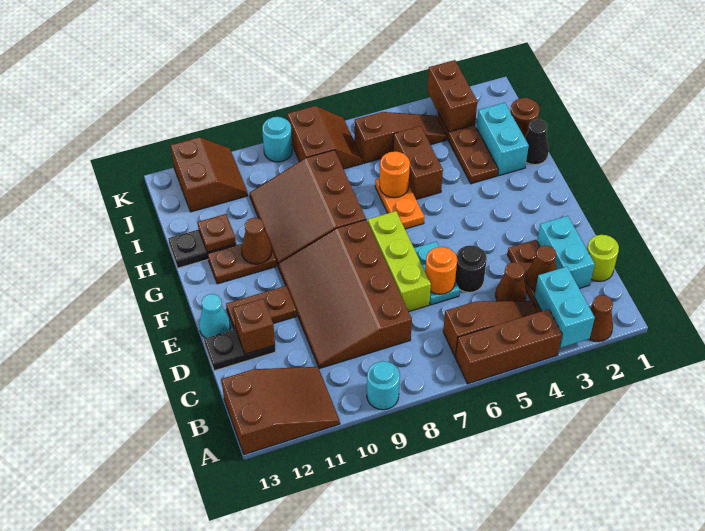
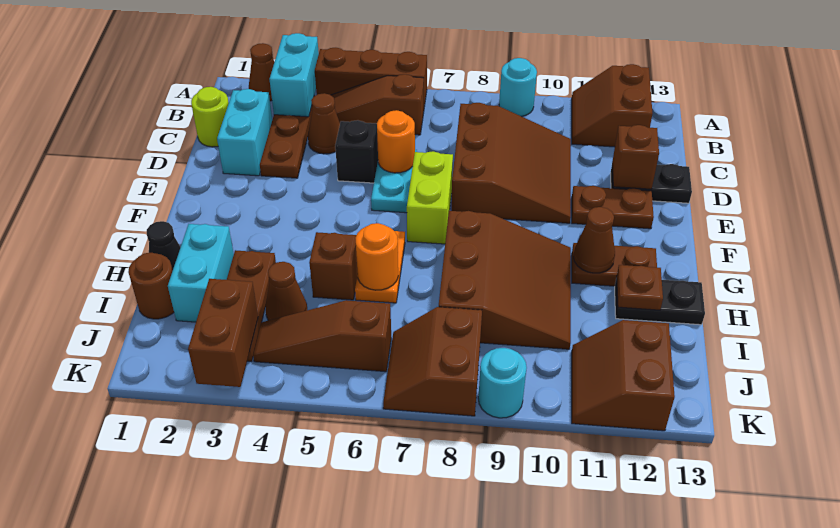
brown slope A11:B13 level 1 top 13 -> brown slope A11:B12 level 1 top 12
brown cone C3 level 2 -> brown cone I4 level 1
brown slope C8:F10 level 1 top 8 -> brown slope C8:E10 level 1 top 8
black round brick D5 level 1 -> black brick D5 level 1
lime brick D7:F7 level 1 -> lime brick E7:F7 level 1
cyan cone E13 level 1 -> none
brown brick H5:I5 level 1 -> brown brick H5 level 1

